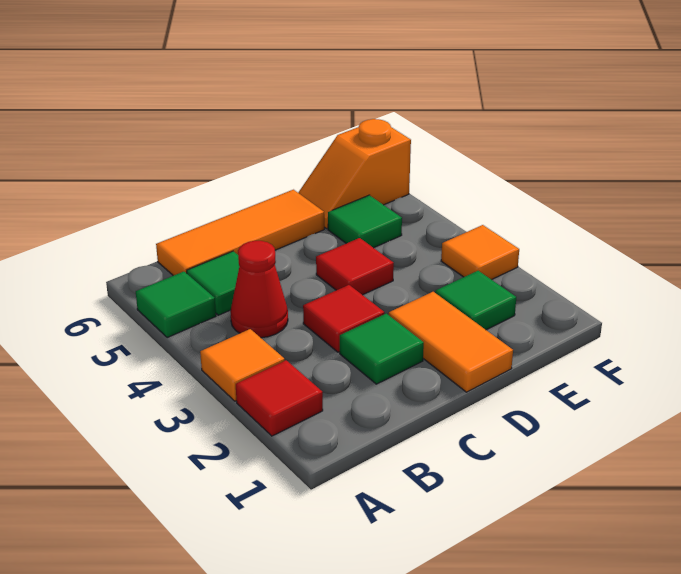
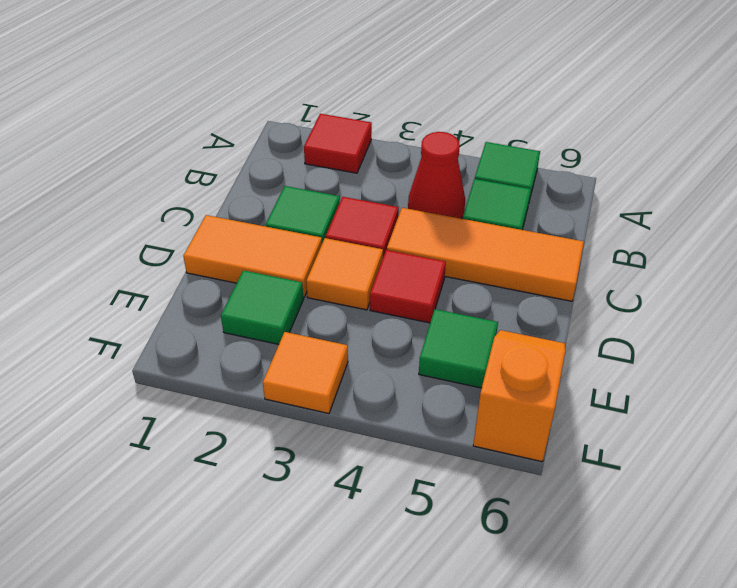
orange tile A3 level 1 -> orange tile D3 level 1
orange tile B6:D6 level 1 -> orange tile C4:C6 level 1

